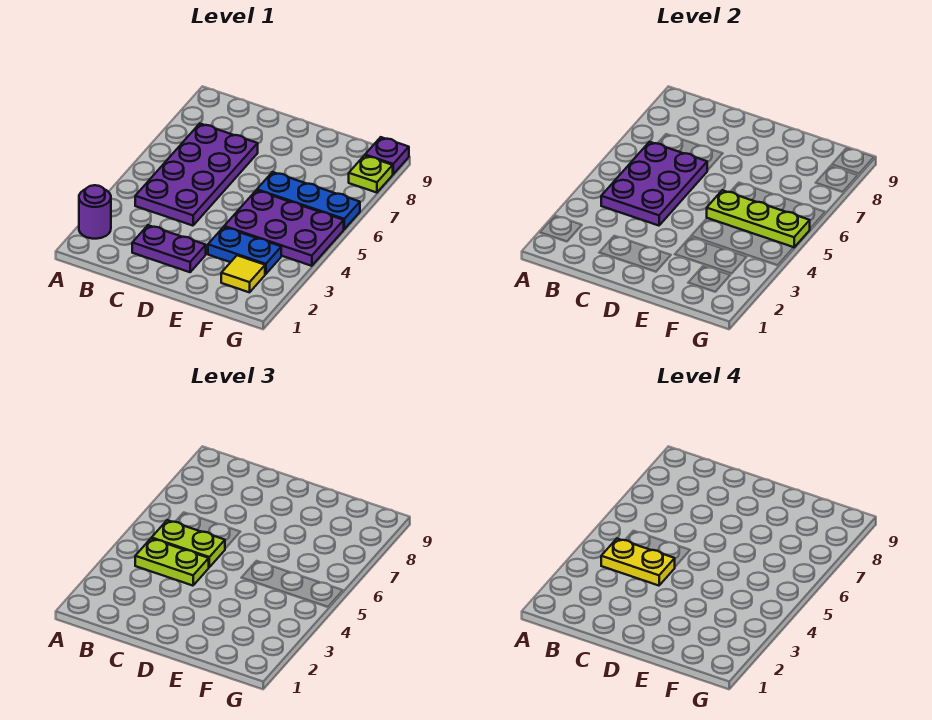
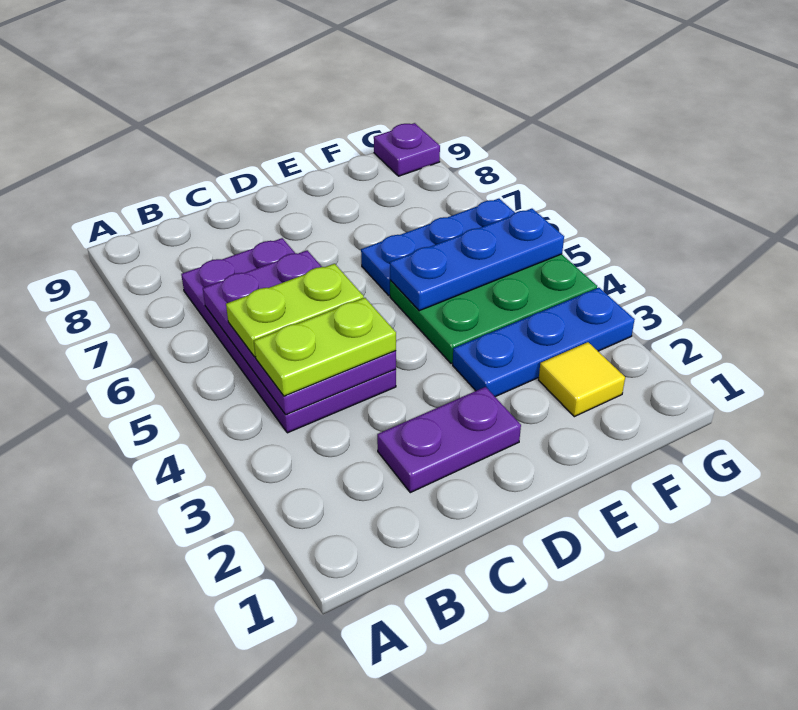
purple round brick A2 level 1 -> none
yellow plate B4:C4 level 4 -> none
blue plate E3:F3 level 1 -> blue plate E3:G3 level 1
purple plate E4:G5 level 1 -> green plate E4:G5 level 1
lime plate E5:G5 level 2 -> blue plate E5:G5 level 2
lime plate G8 level 1 -> none

